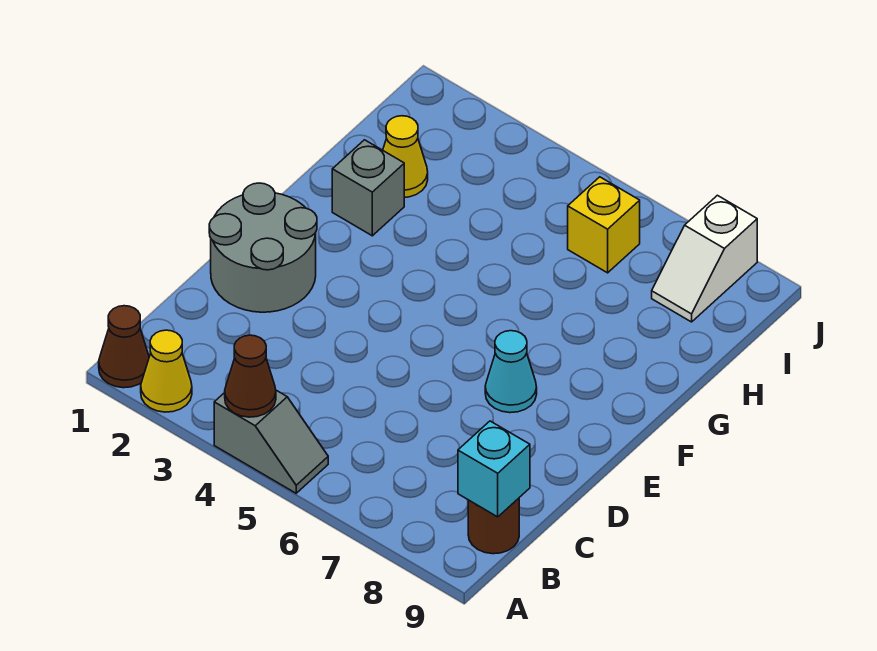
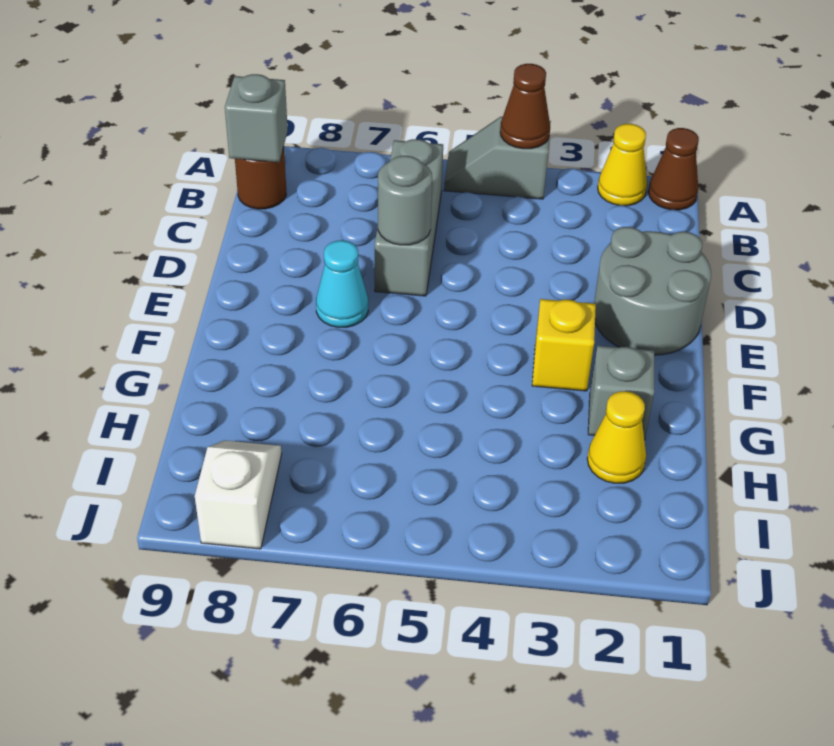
none -> grey brick B6:D6 level 1
cyan brick B9 level 2 -> grey brick B9 level 2
none -> grey round brick D6 level 2
yellow brick I6 level 1 -> yellow brick F3 level 1

